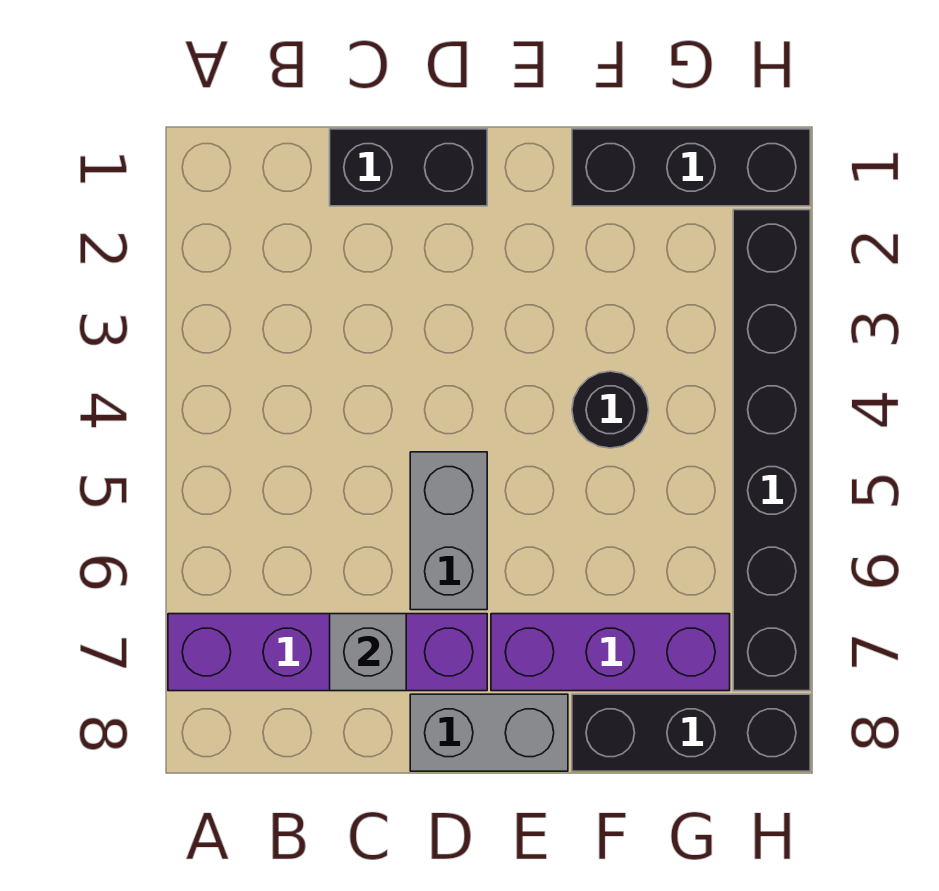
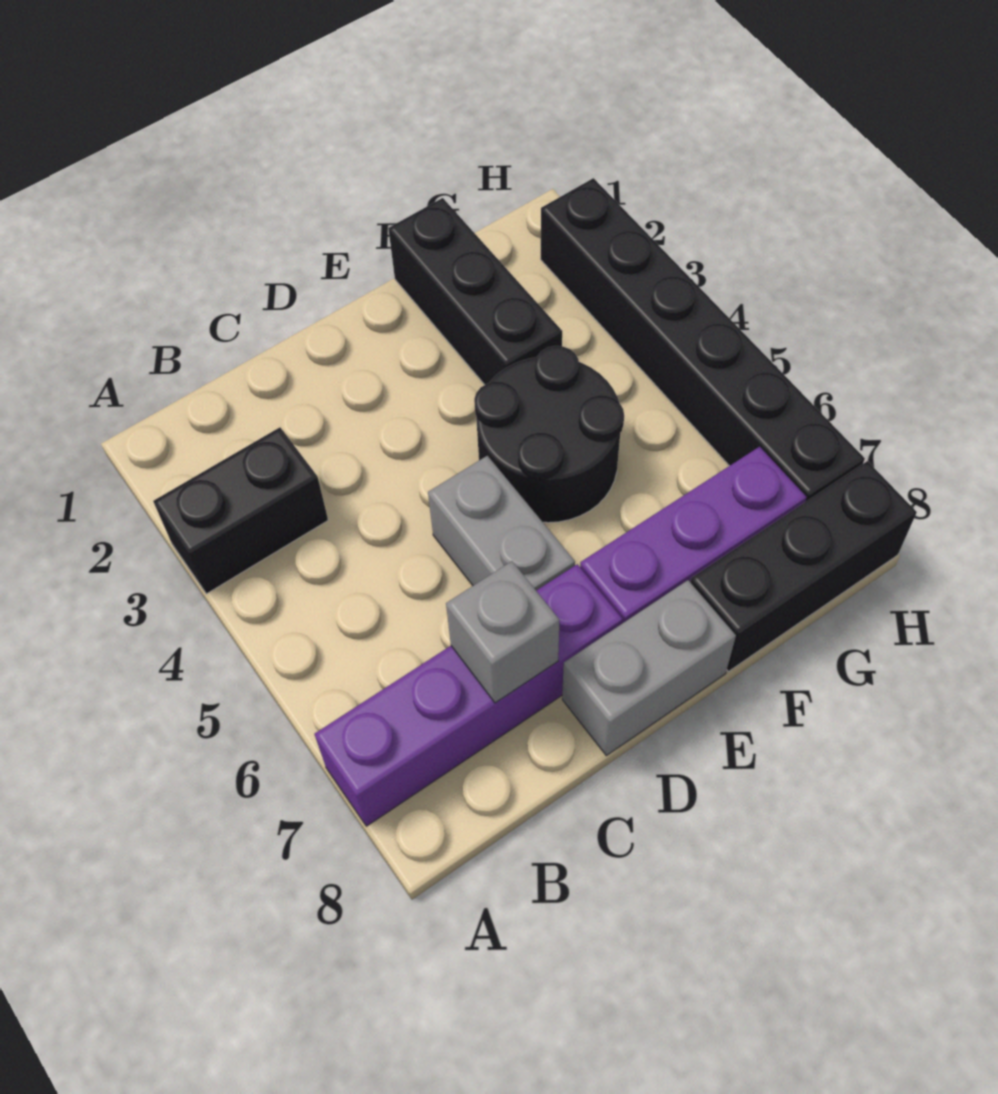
black brick C1:D1 level 1 -> black brick A3:B3 level 1
black brick F1:H1 level 1 -> black brick F1:F3 level 1
black round brick F4 level 1 -> black round brick E4:F5 level 1

